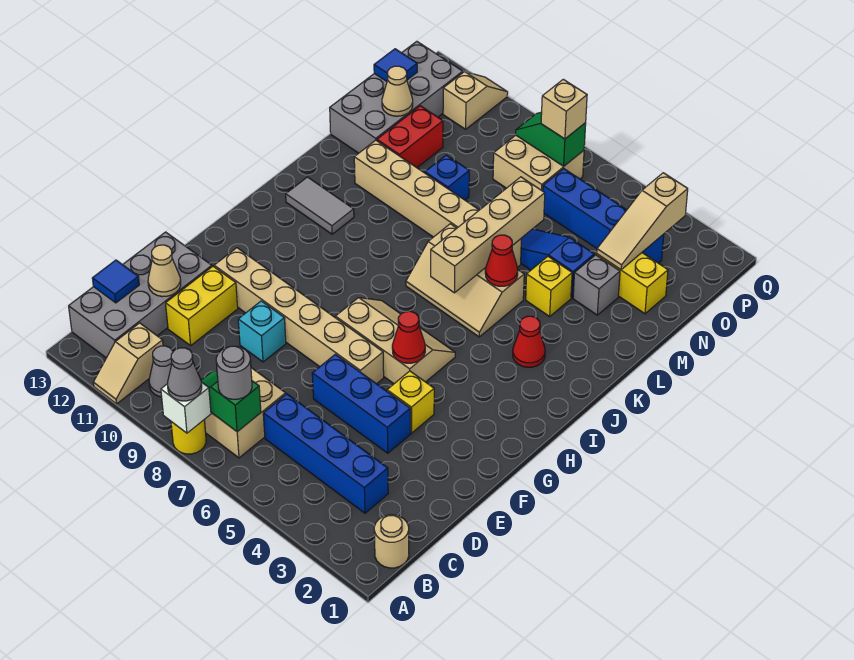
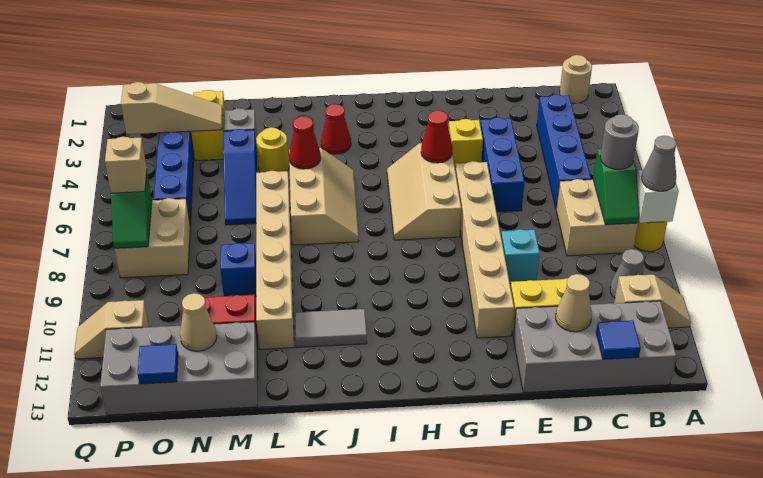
tan brick J6:M6 level 2 -> none
grey tile J11:J12 level 1 -> grey tile J11:K11 level 1
yellow brick L4 level 1 -> yellow round brick L4 level 1

